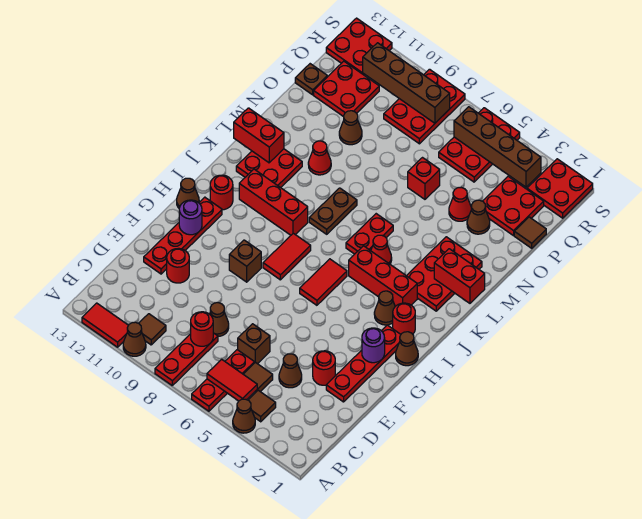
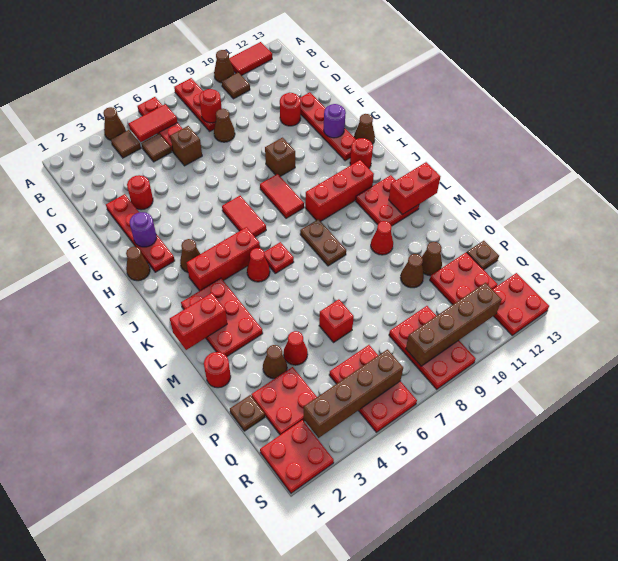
brown cone D4 level 1 -> brown cone O11 level 1
red round brick I2 level 1 -> red round brick N1 level 1
red plate K6:L6 level 1 -> red plate K6 level 1
brown tile P1 level 1 -> brown plate P1 level 1

